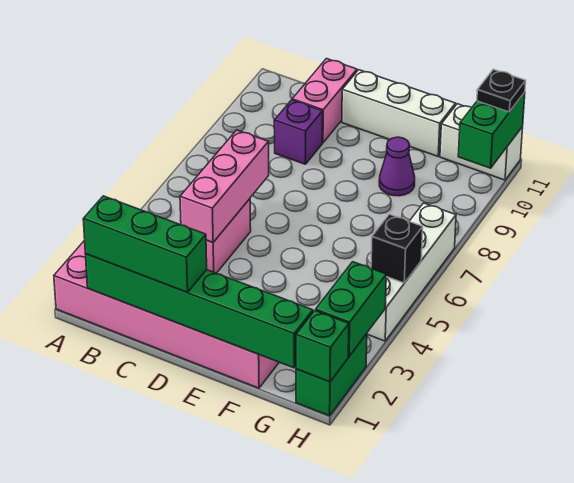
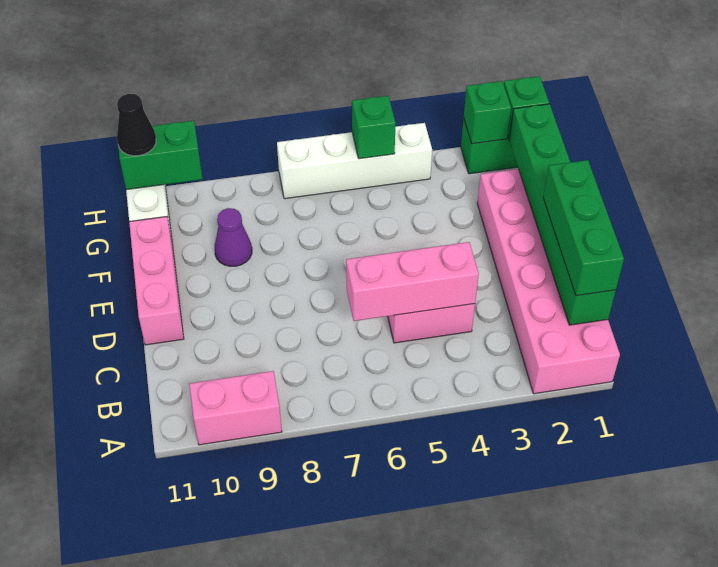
purple brick C9 level 1 -> none
pink brick C10:C11 level 1 -> pink brick A9:A10 level 1
white brick D11:F11 level 1 -> pink brick D11:F11 level 1
green brick H2:H3 level 2 -> green brick H2 level 2
black brick H5 level 2 -> green brick H5 level 2
black plate H11 level 3 -> black cone H11 level 3

